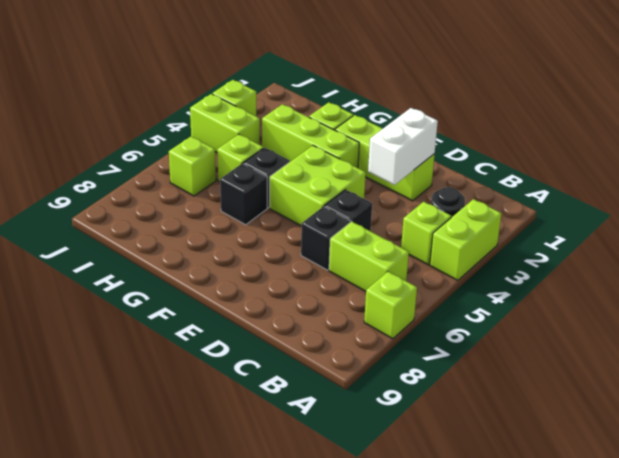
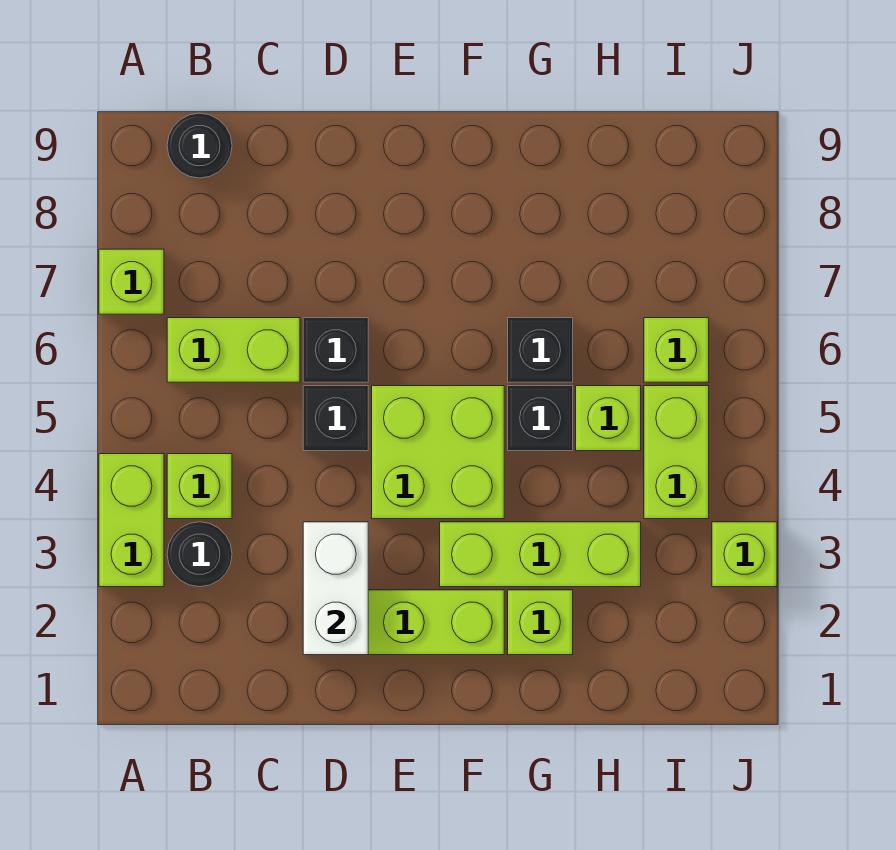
none -> black round brick B9 level 1
lime brick I4:J4 level 1 -> lime brick I4:I5 level 1

